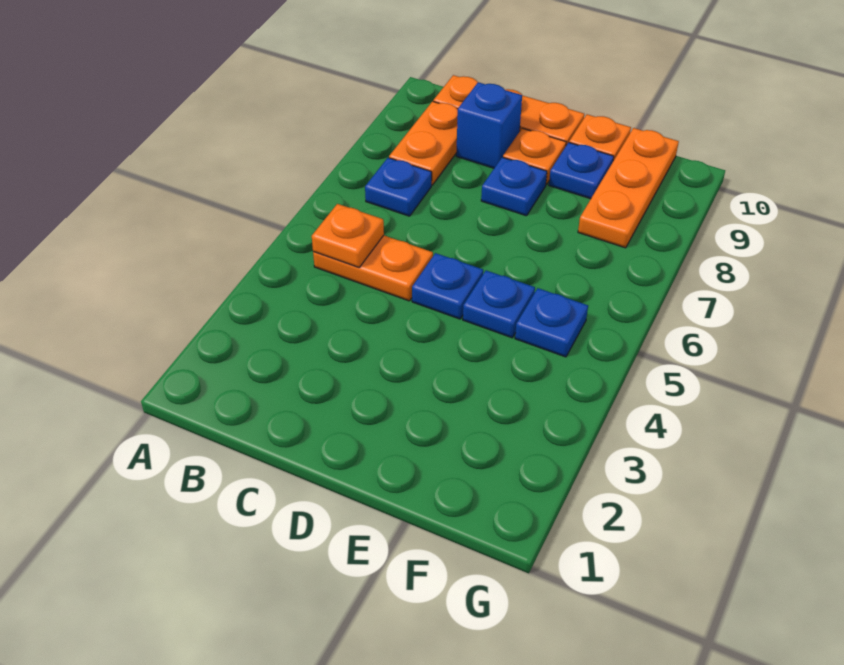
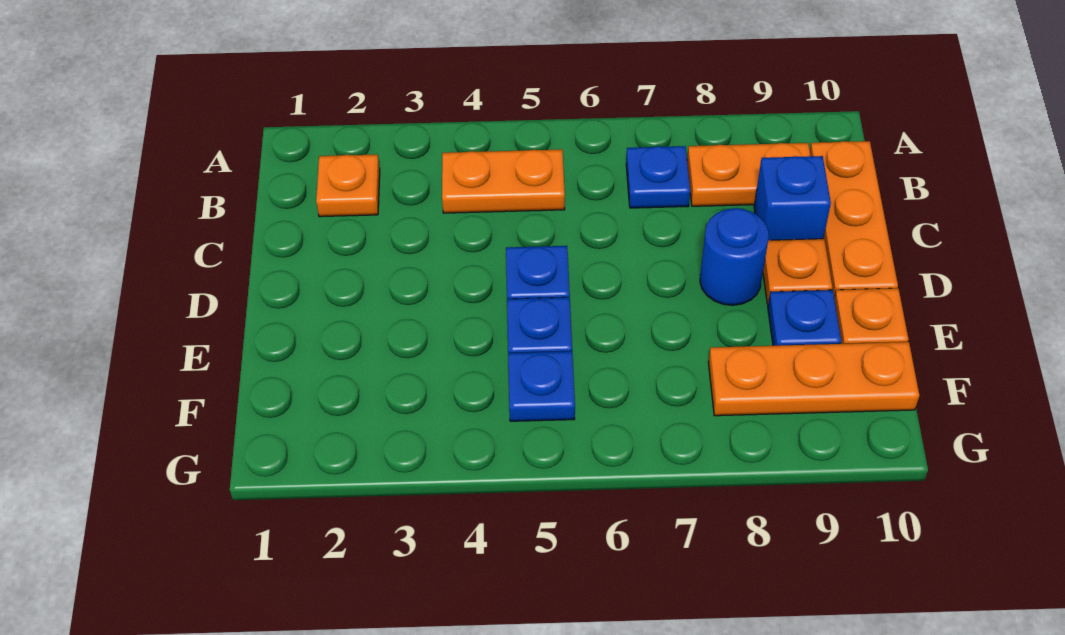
orange plate B5:C5 level 1 -> orange plate B4:B5 level 1
orange plate B5 level 2 -> orange plate B2 level 1
blue plate D8 level 1 -> blue round brick D8 level 1

